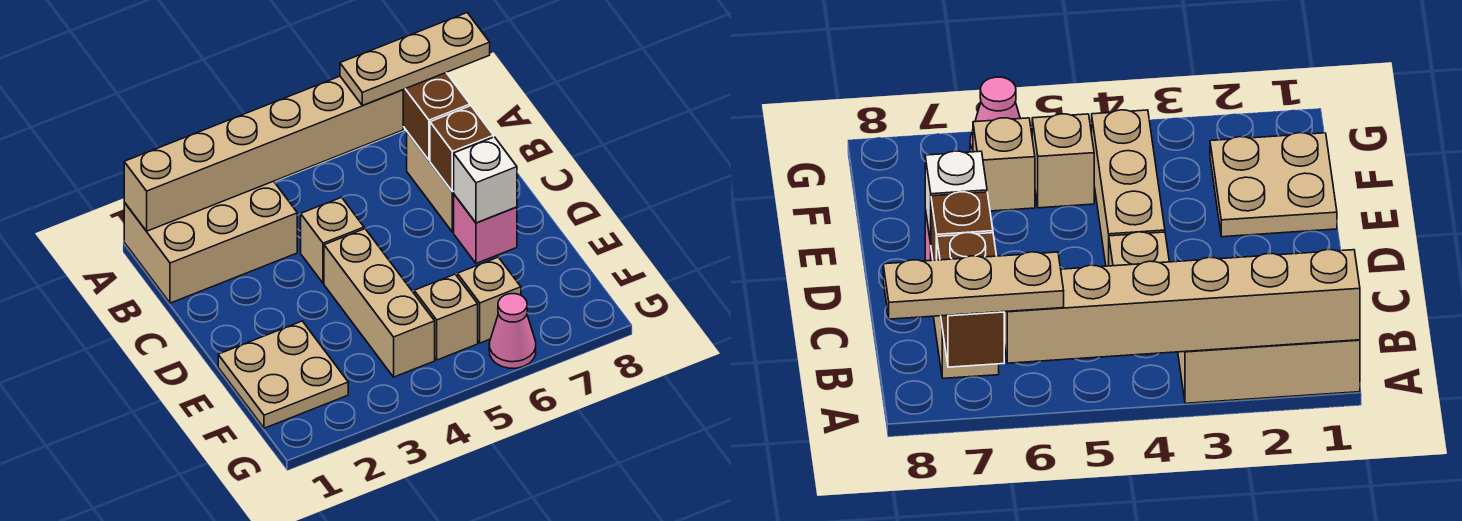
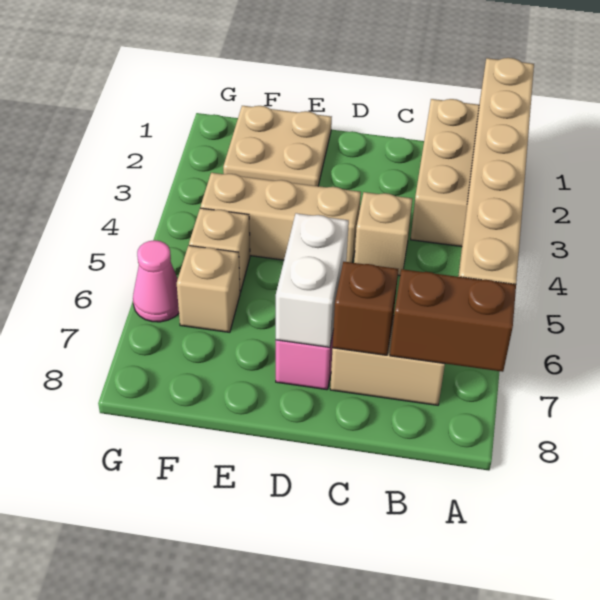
tan plate A6:A8 level 3 -> none
white brick D7 level 2 -> white brick D6:D7 level 2

